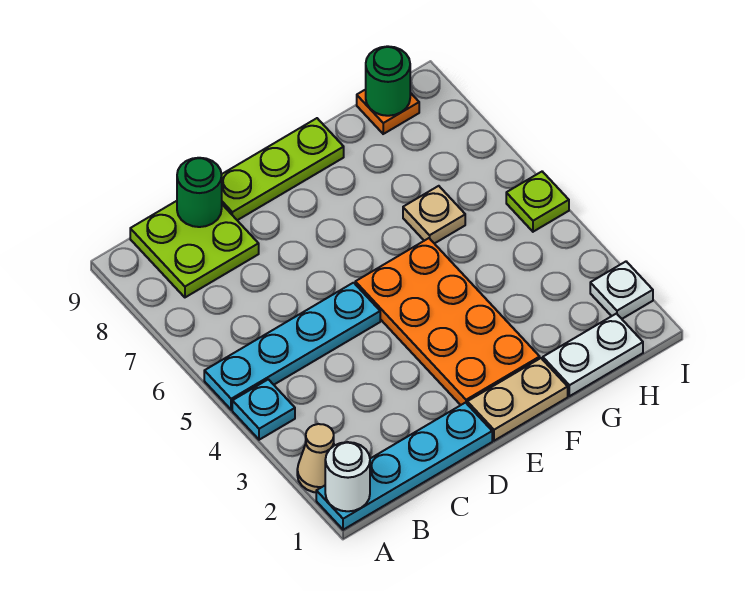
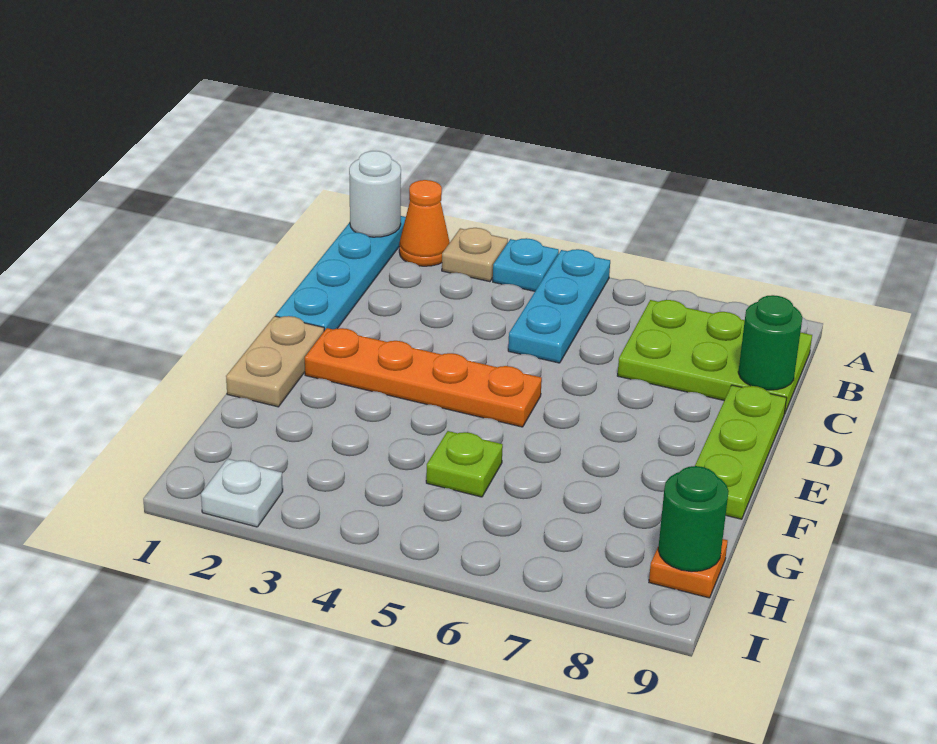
tan cone A2 level 1 -> orange cone A2 level 1
cyan plate A5:D5 level 1 -> cyan plate A5:C5 level 1
lime plate B8:C9 level 1 -> lime plate B7:C9 level 1
orange plate E2:F5 level 1 -> orange plate E2:E5 level 1
white plate G1:H1 level 1 -> none
tan plate G6 level 1 -> tan plate A3 level 1
lime plate I5 level 1 -> lime plate G5 level 1

